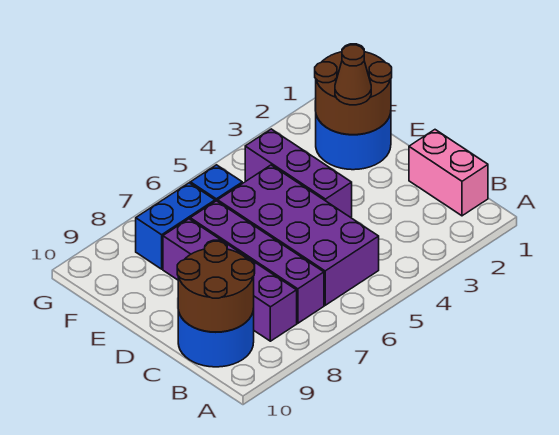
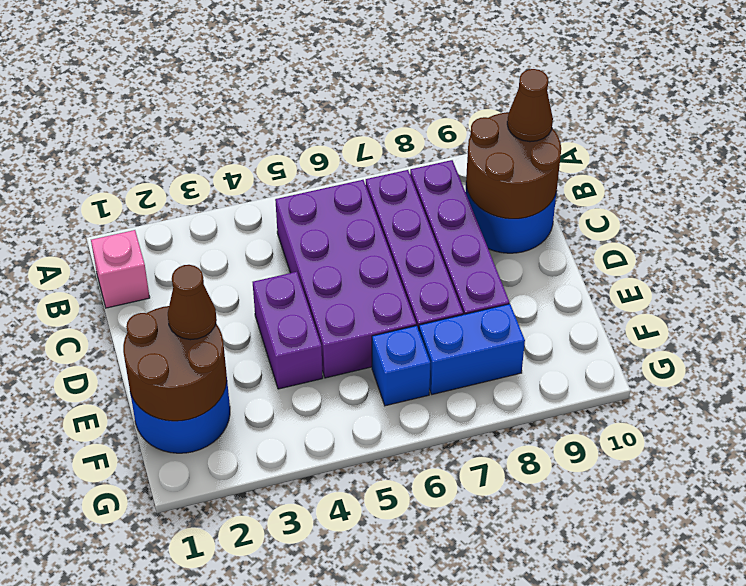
pink brick B1:C1 level 1 -> pink brick B1 level 1
none -> brown cone B10 level 3
purple brick D4:F4 level 1 -> purple brick D4:E4 level 1

